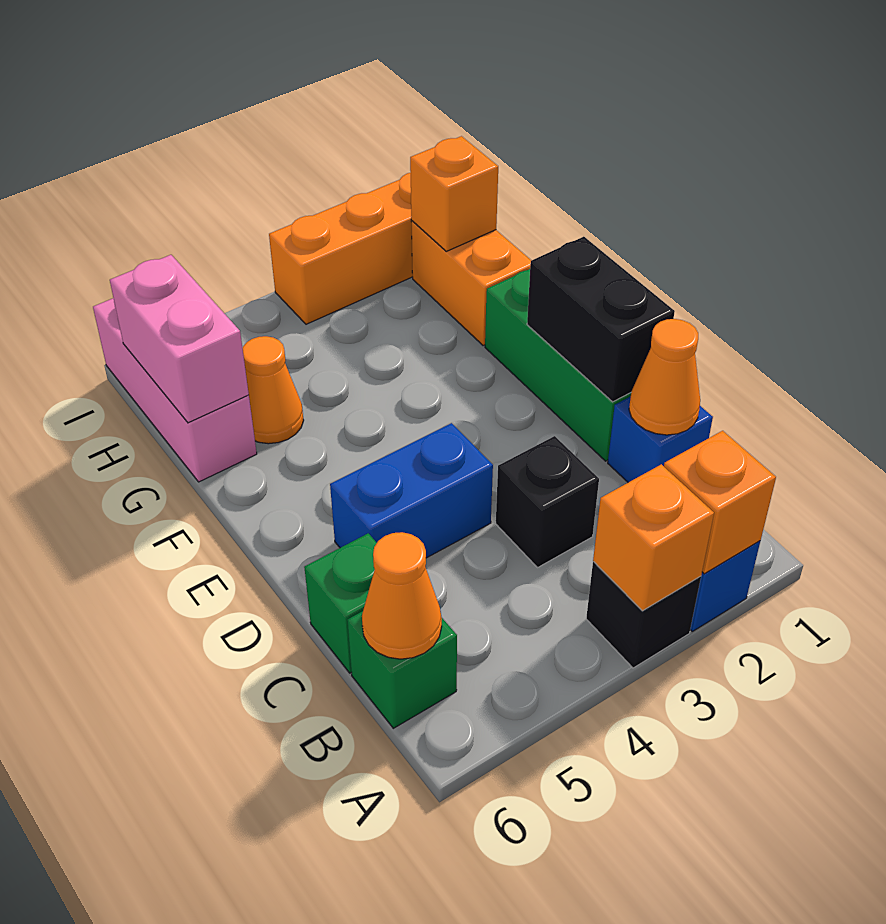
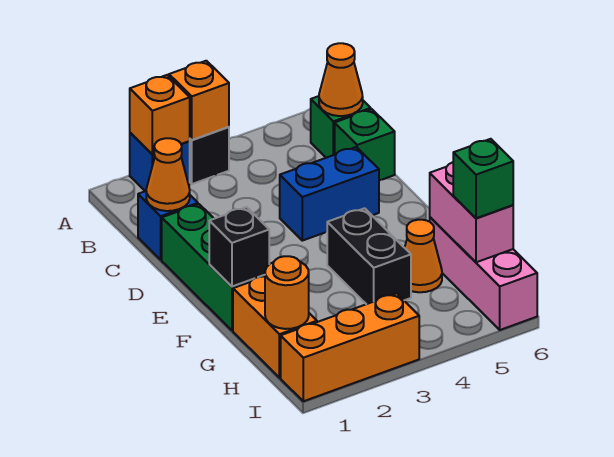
black brick C3 level 1 -> black brick F1 level 2
black brick D1:E1 level 2 -> black brick F4:G4 level 1
orange brick H1 level 2 -> orange round brick H1 level 2
none -> green brick H6 level 3

